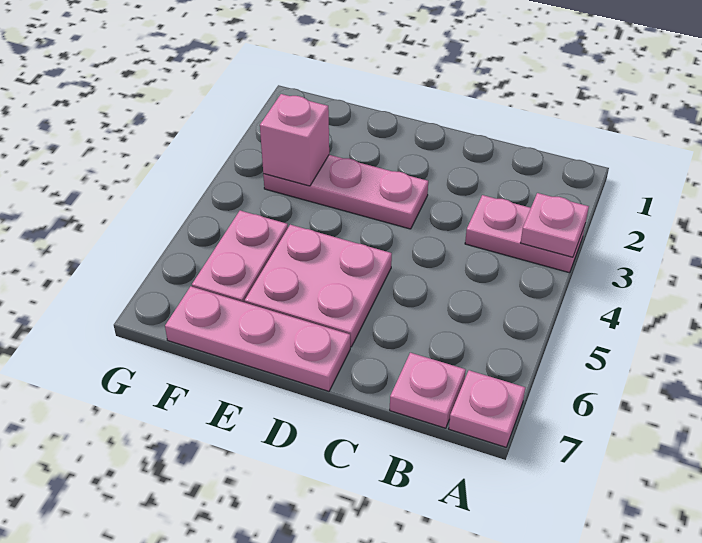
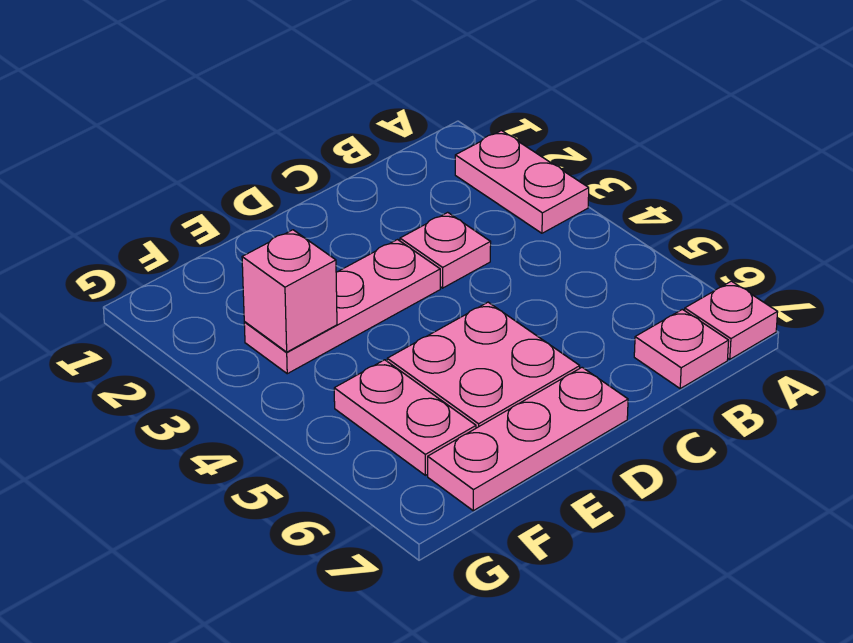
pink plate A3:B3 level 1 -> pink plate A2:A3 level 1
pink plate A3 level 2 -> pink plate C3 level 1

